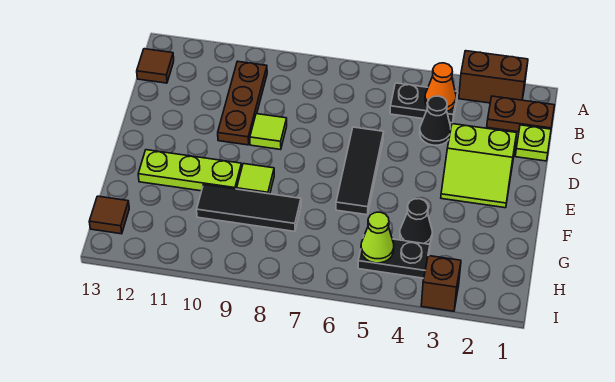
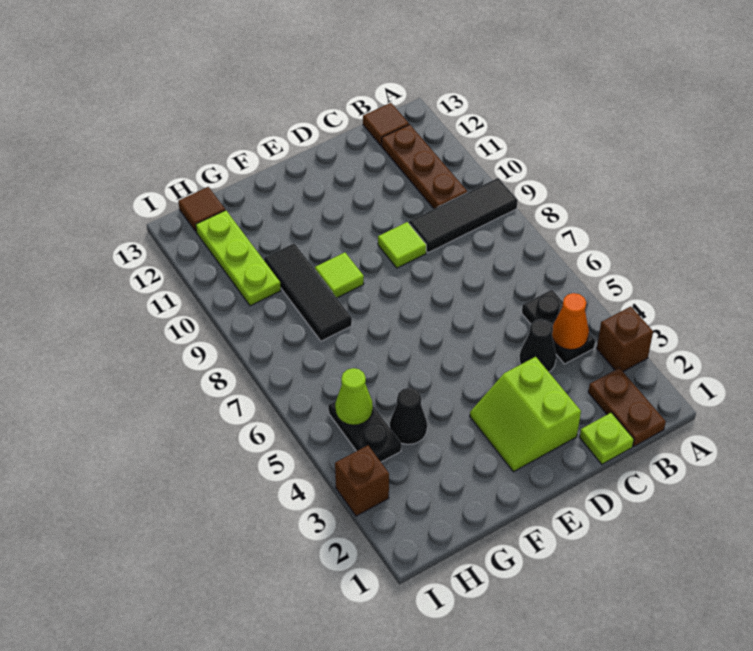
brown brick A2:A3 level 1 -> brown brick A3 level 1
brown plate B10:D10 level 1 -> brown plate B10:B12 level 1
black tile D6:F6 level 1 -> black tile A9:C9 level 1
lime plate F10:F12 level 1 -> lime plate H10:H12 level 1

